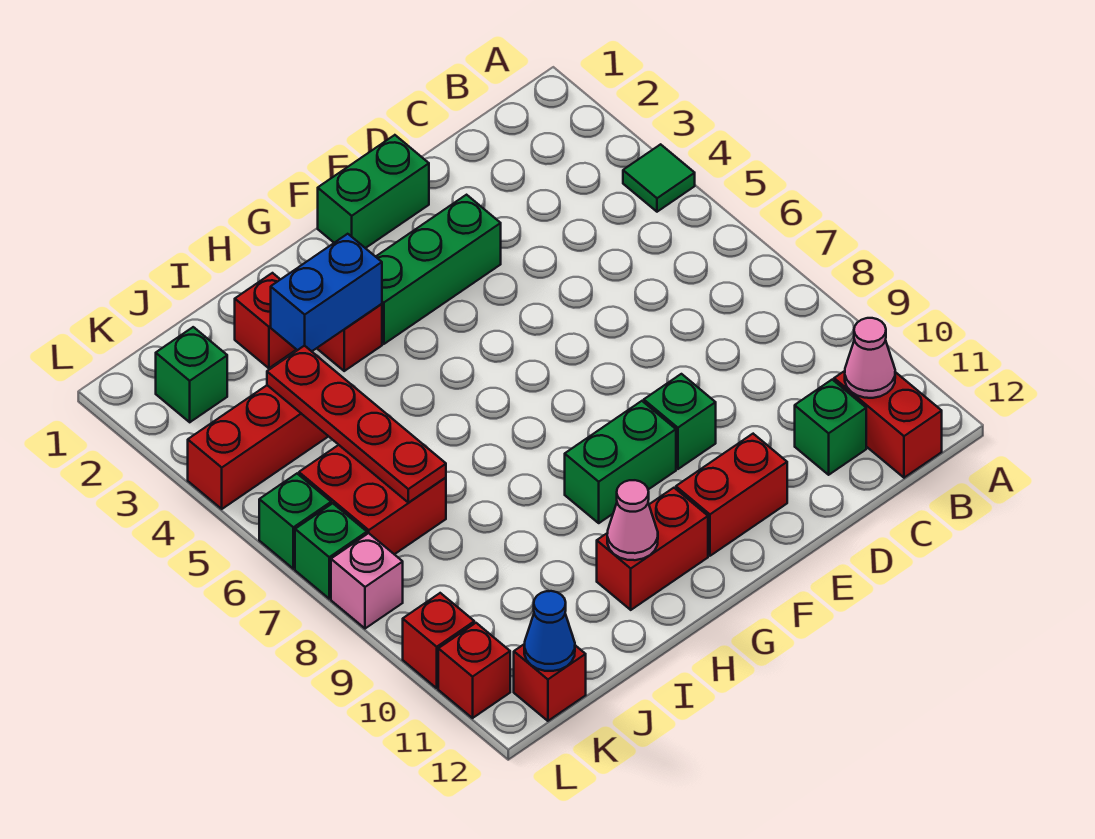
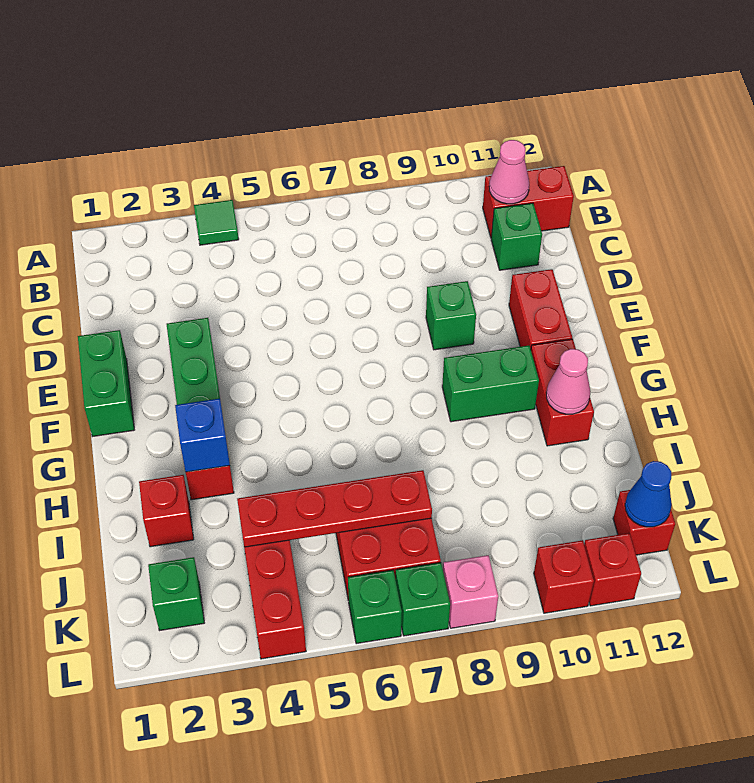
green brick F9:G9 level 1 -> green brick G9:G10 level 1
blue brick H3:I3 level 2 -> blue brick H3 level 2

